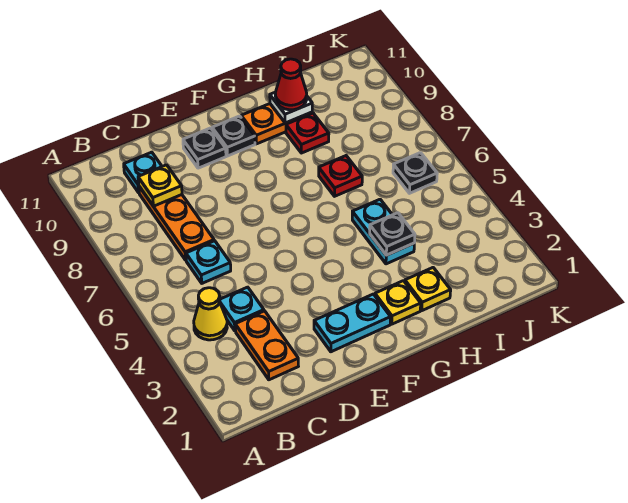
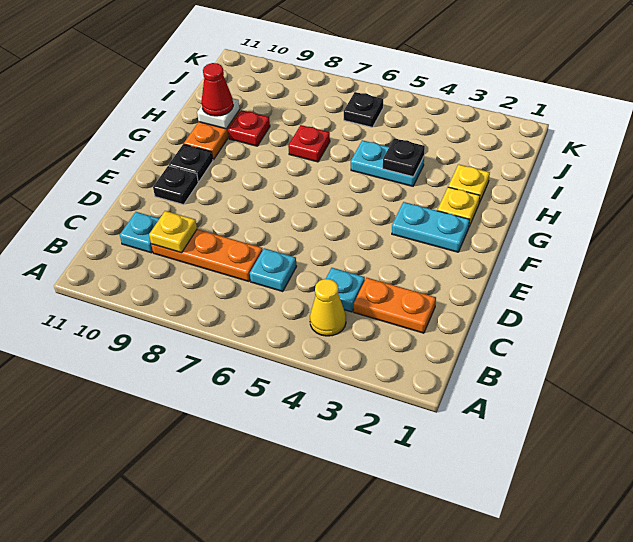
cyan plate E2:F2 level 1 -> cyan plate F2:F3 level 1

